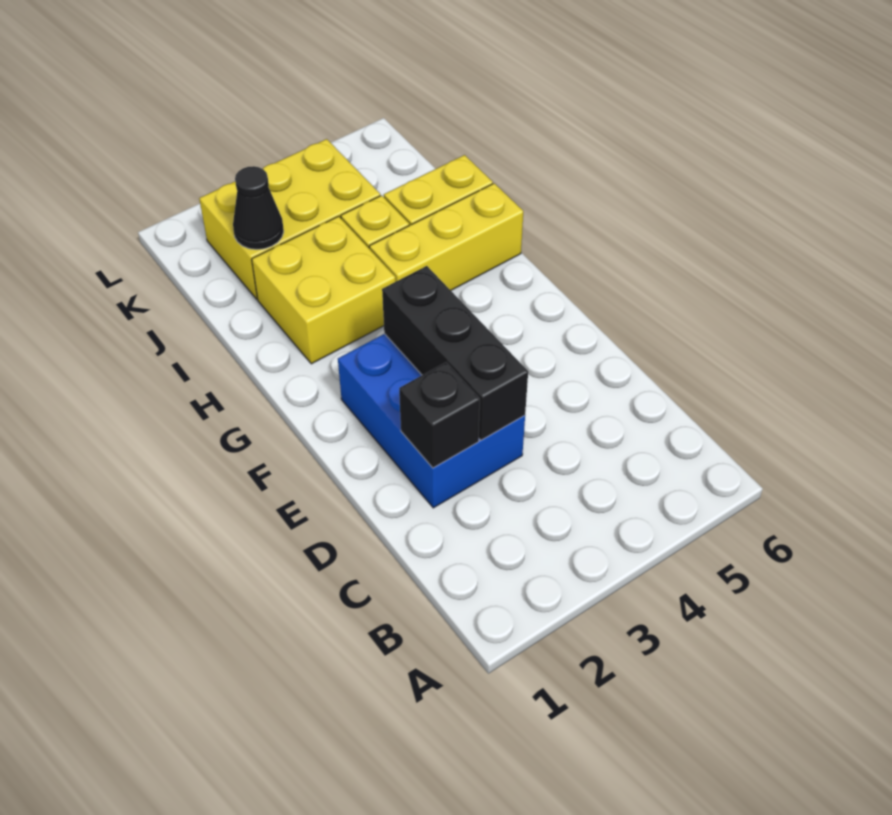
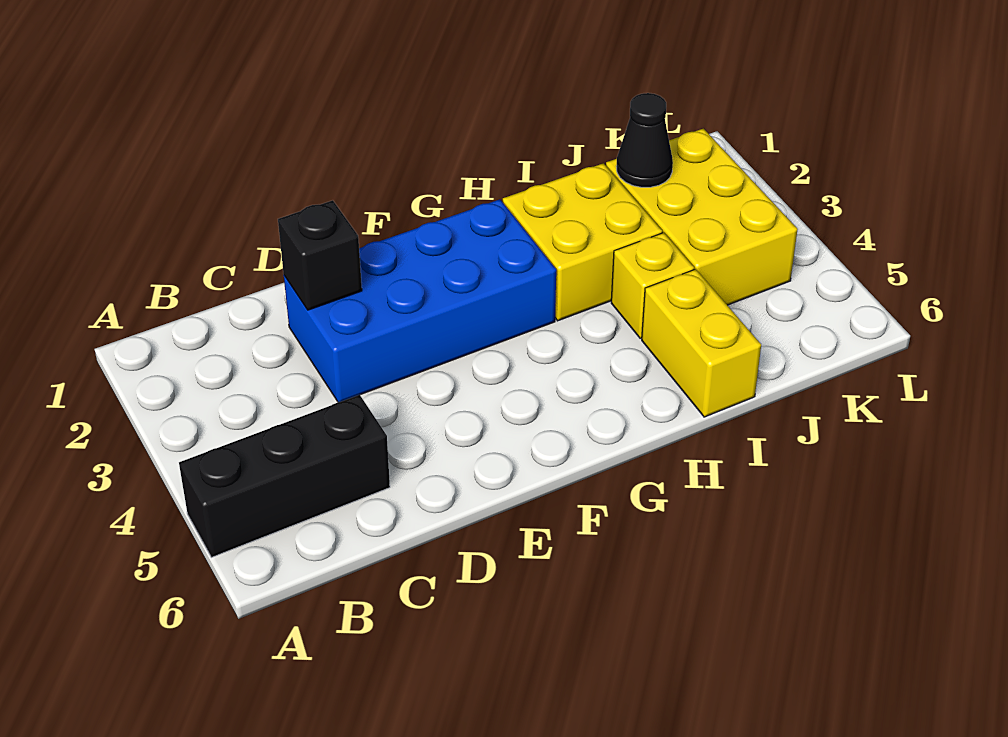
blue brick D2:F3 level 1 -> blue brick D2:G3 level 1
black brick D3:F3 level 2 -> black brick A5:C5 level 1
yellow brick H4:H6 level 1 -> none

